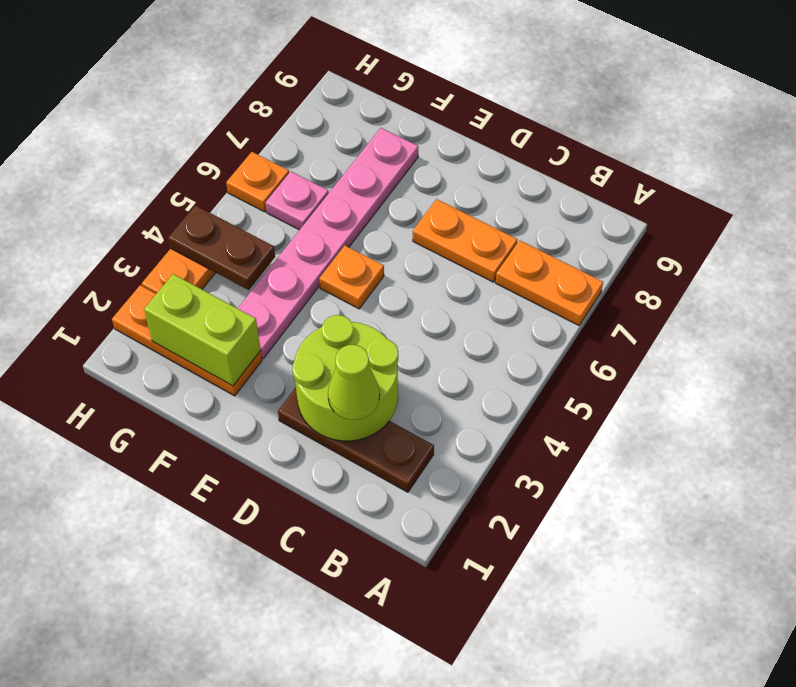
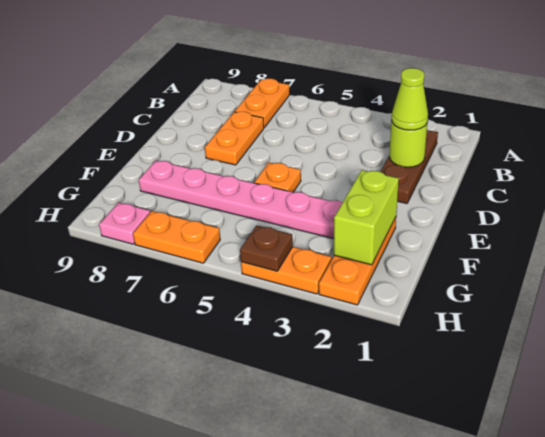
lime round brick C2:D3 level 2 -> lime round brick C2 level 2
brown plate G4:H4 level 2 -> brown plate H4 level 2
pink plate G6 level 1 -> pink plate H8 level 1
orange plate H6 level 1 -> orange plate H6:H7 level 1

